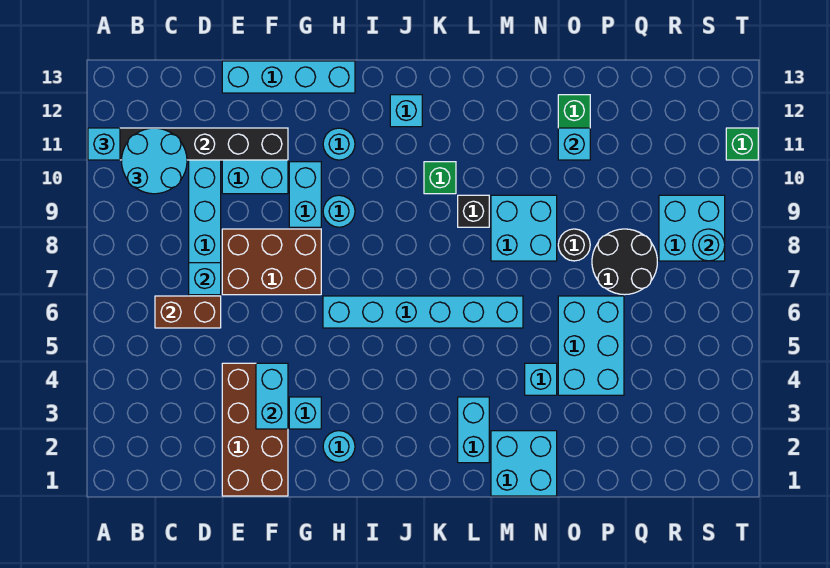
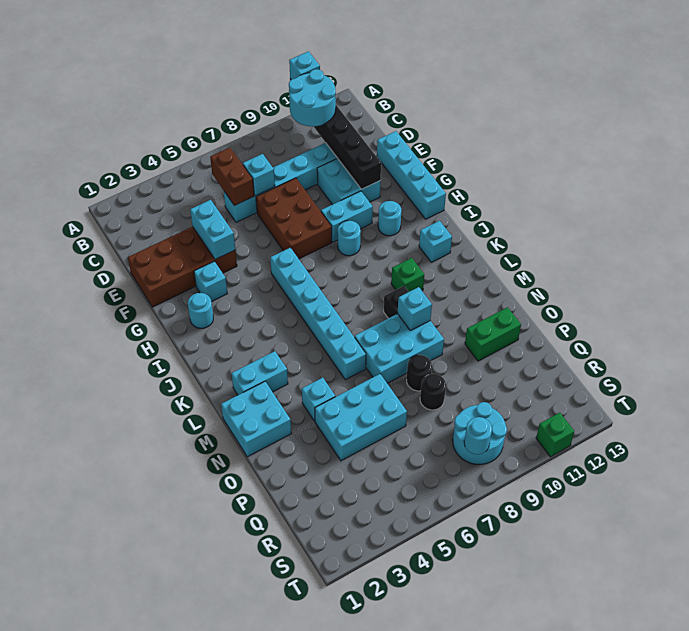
cyan brick F3:F4 level 2 -> cyan brick E4:F4 level 2
cyan brick M8:N9 level 1 -> cyan brick M7:N9 level 1
cyan brick O11 level 2 -> cyan brick M9 level 2
black round brick P7:Q8 level 1 -> black round brick P8 level 1
cyan brick R8:S9 level 1 -> cyan round brick R8:S9 level 1

